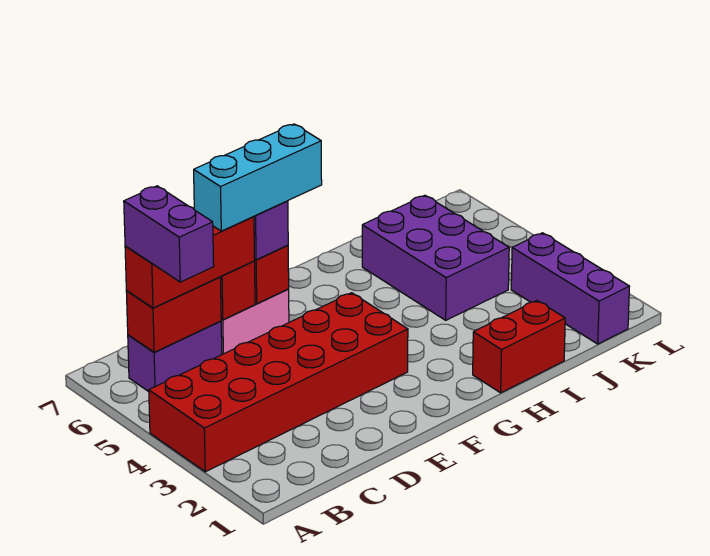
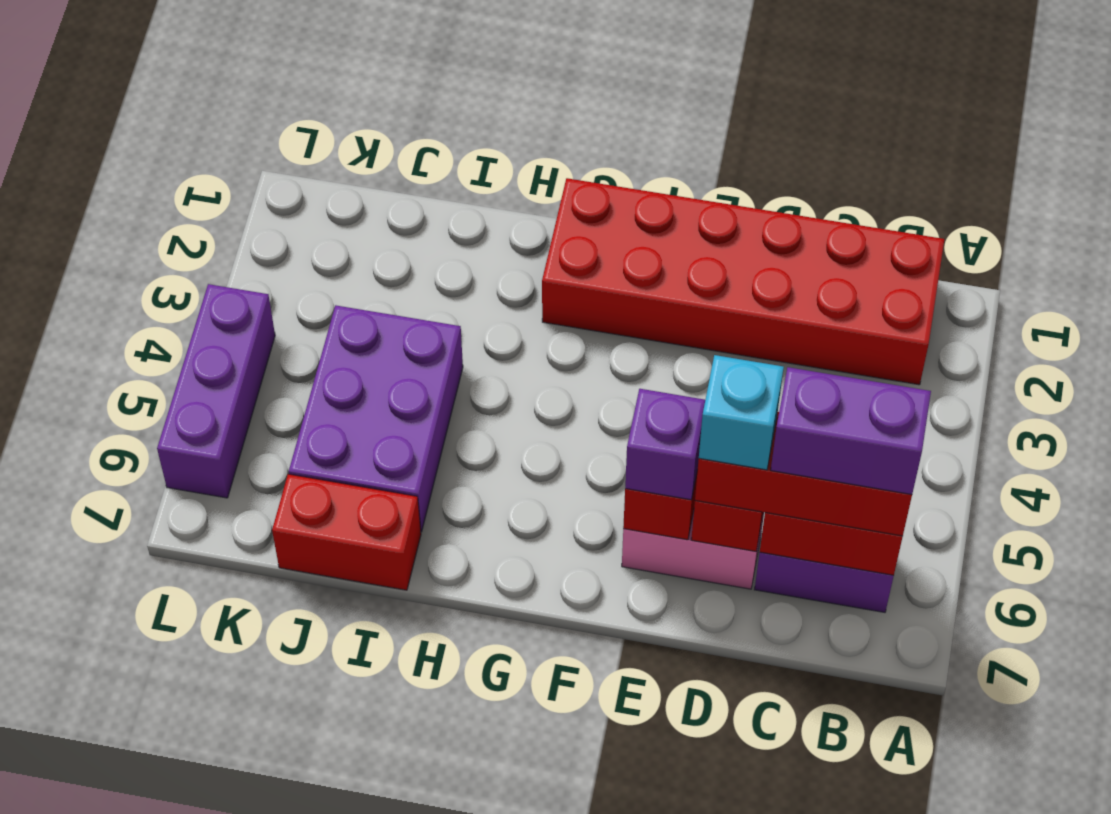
red brick A3:F4 level 1 -> red brick B1:G2 level 1
purple brick B5:B6 level 4 -> purple brick B6:C6 level 4
cyan brick D6:F6 level 4 -> cyan brick D6 level 4
red brick H1:I1 level 1 -> red brick I7:J7 level 1
purple brick K1:K3 level 1 -> purple brick L4:L6 level 1

